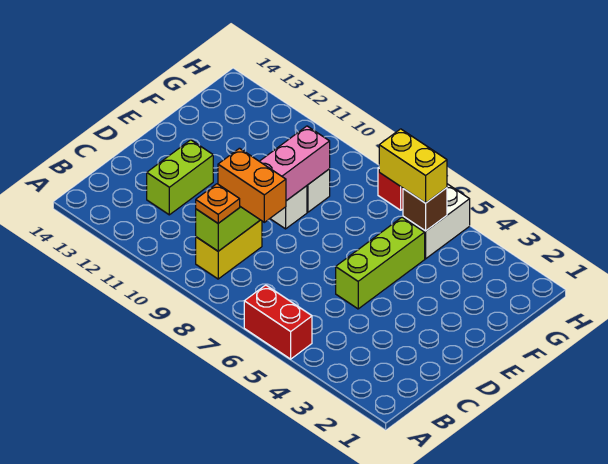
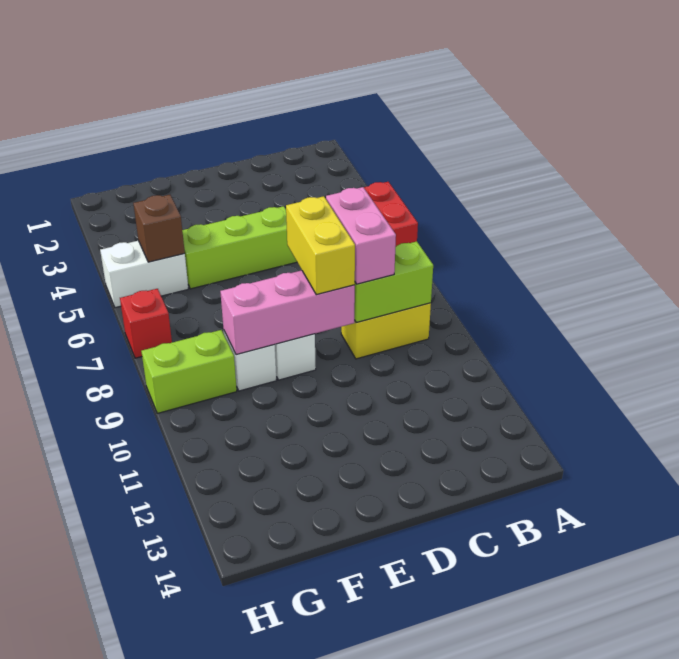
orange plate B9 level 3 -> none
orange brick C8:C9 level 3 -> pink brick C8:C9 level 3
lime brick C12:D12 level 1 -> lime brick G9:H9 level 1
yellow brick G5:G6 level 3 -> yellow brick D8:D9 level 3

